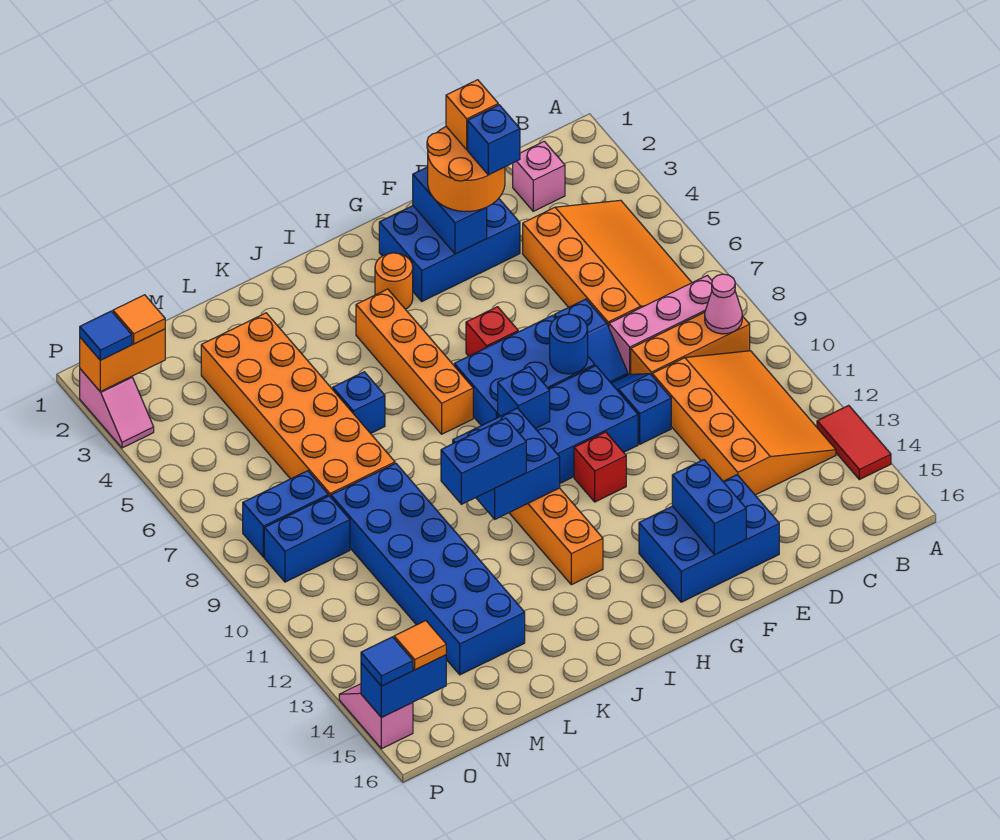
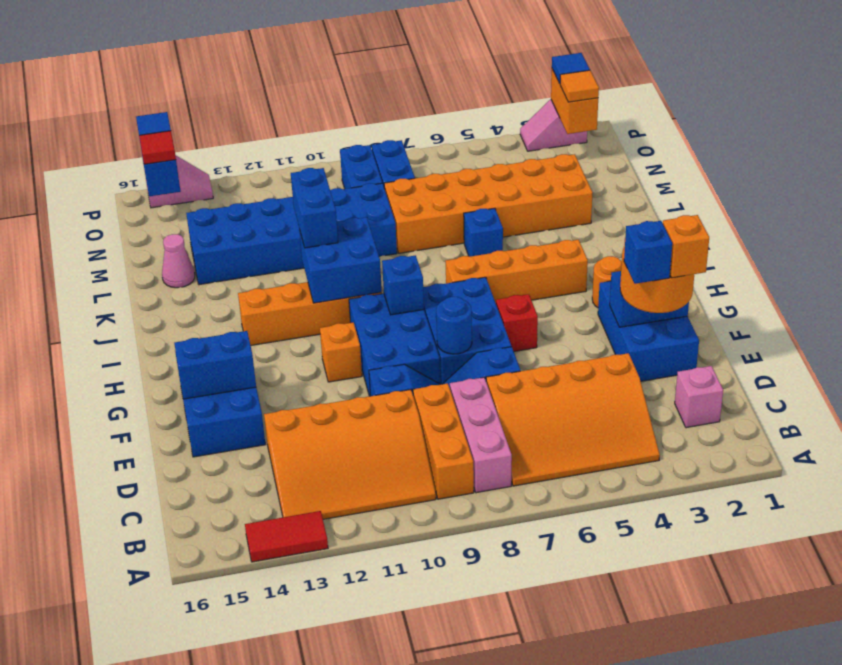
pink cone B9 level 2 -> pink cone L15 level 1
red brick G11 level 1 -> orange brick G11 level 1
orange tile O15 level 3 -> red tile O15 level 3

